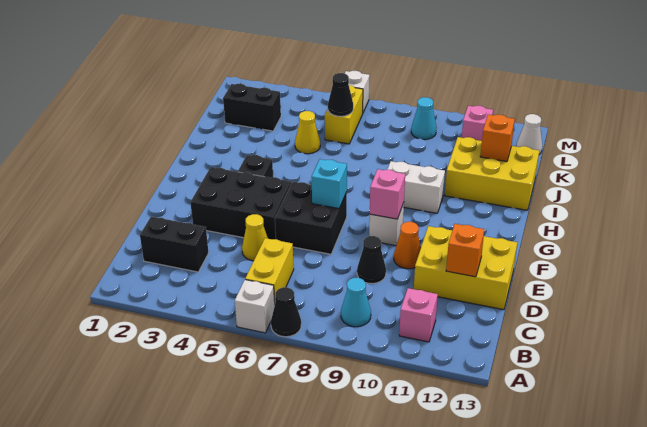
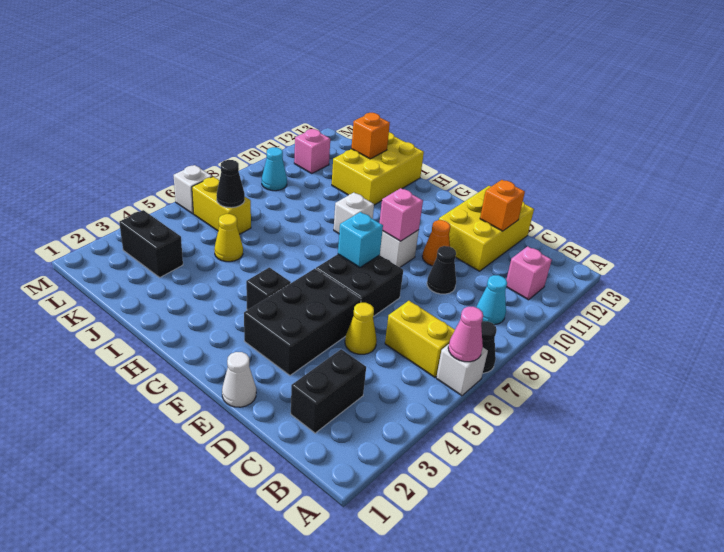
none -> pink cone A6 level 2
white brick H9:H10 level 1 -> white brick H9 level 1
black brick K2:K3 level 1 -> black brick K3:L3 level 1
white cone L13 level 1 -> white cone E1 level 1

